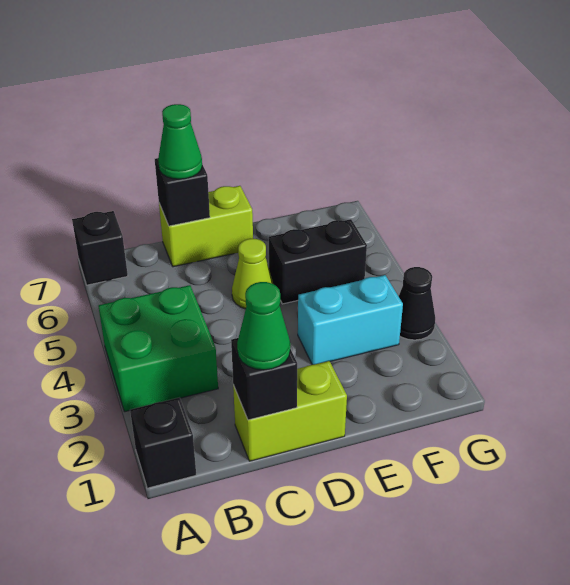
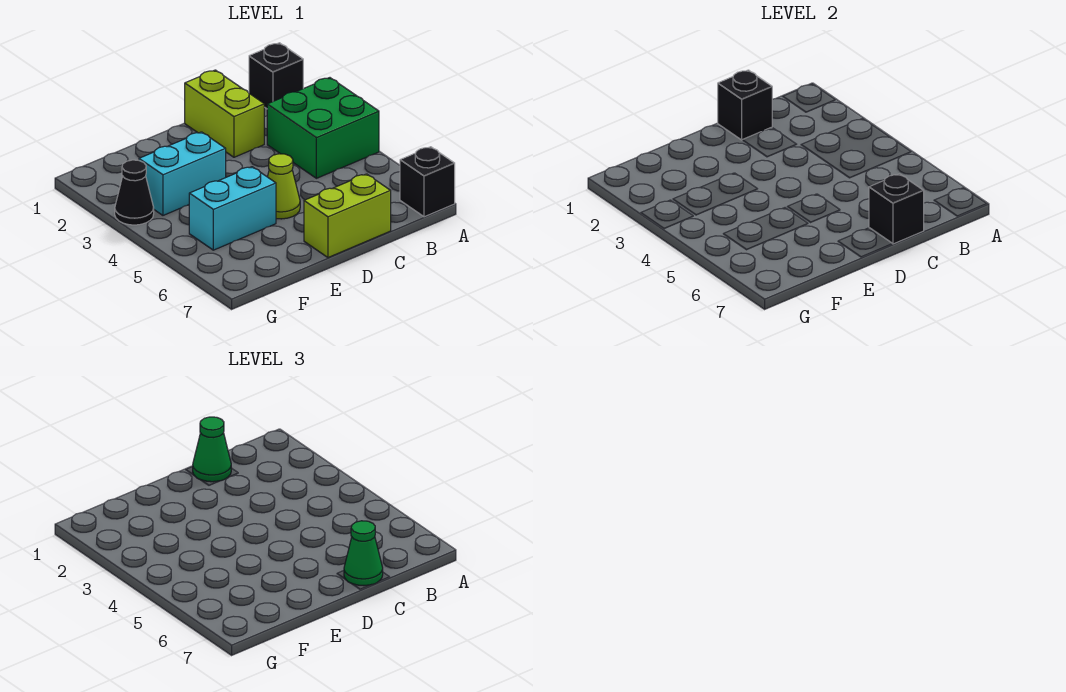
lime brick C1:D1 level 1 -> lime brick C1:C2 level 1
black brick E5:F5 level 1 -> cyan brick E5:F5 level 1

